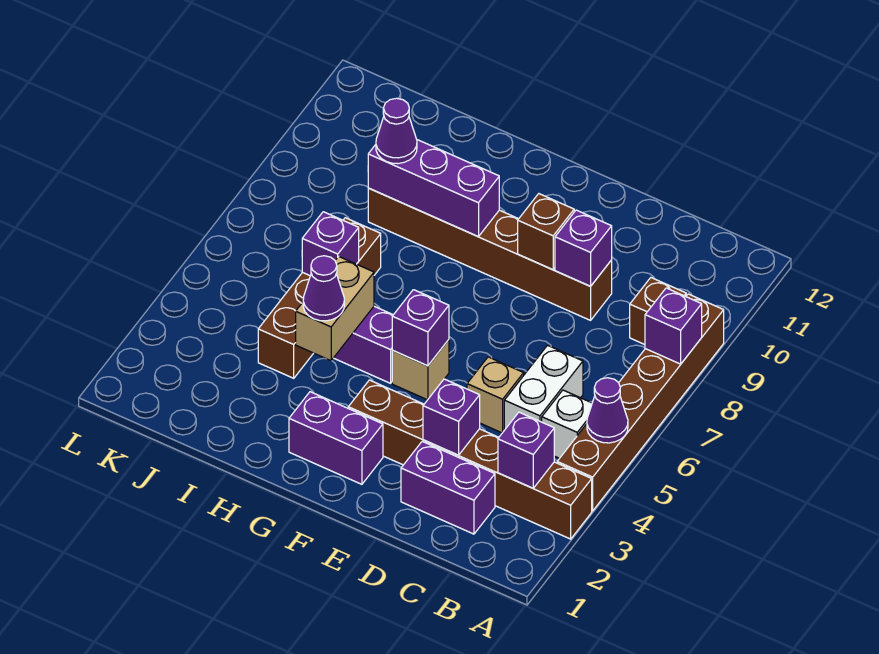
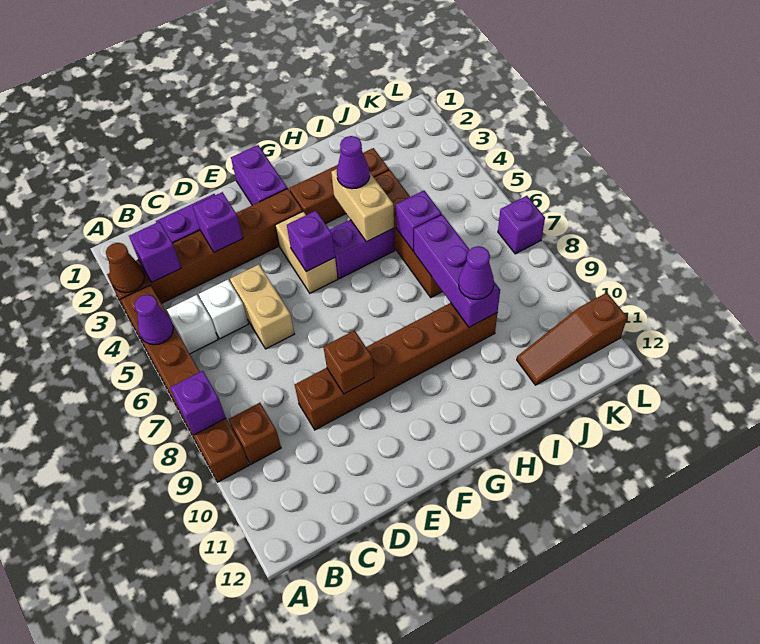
none -> brown cone A3 level 2
white brick C5:C6 level 1 -> white brick C5 level 1
tan brick D5 level 1 -> tan brick D5:D6 level 1
purple brick D9 level 2 -> purple brick L7 level 1
purple brick F2:G2 level 1 -> purple brick F1:F2 level 1
tan brick F5 level 1 -> tan brick F4:F5 level 1
none -> brown brick G3:I3 level 1
purple brick G9:I9 level 2 -> purple brick I7:I9 level 2
none -> brown slope J11:L11 level 1 top L

